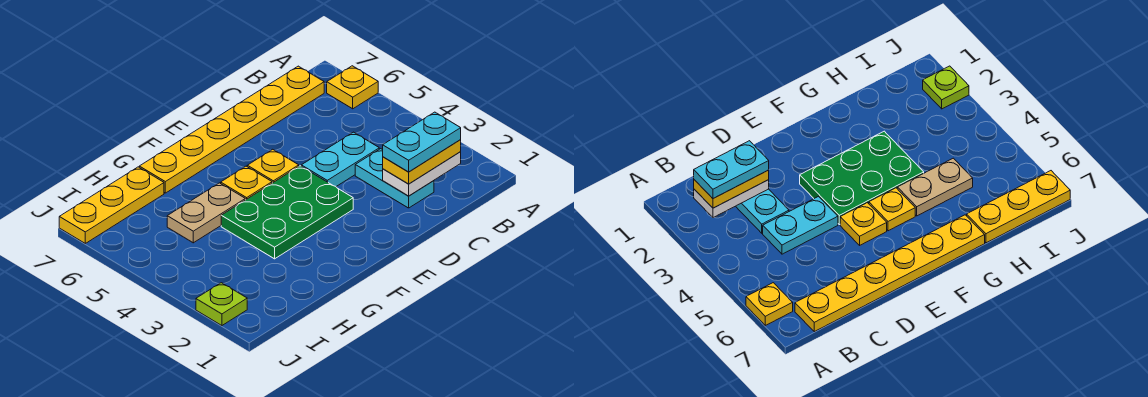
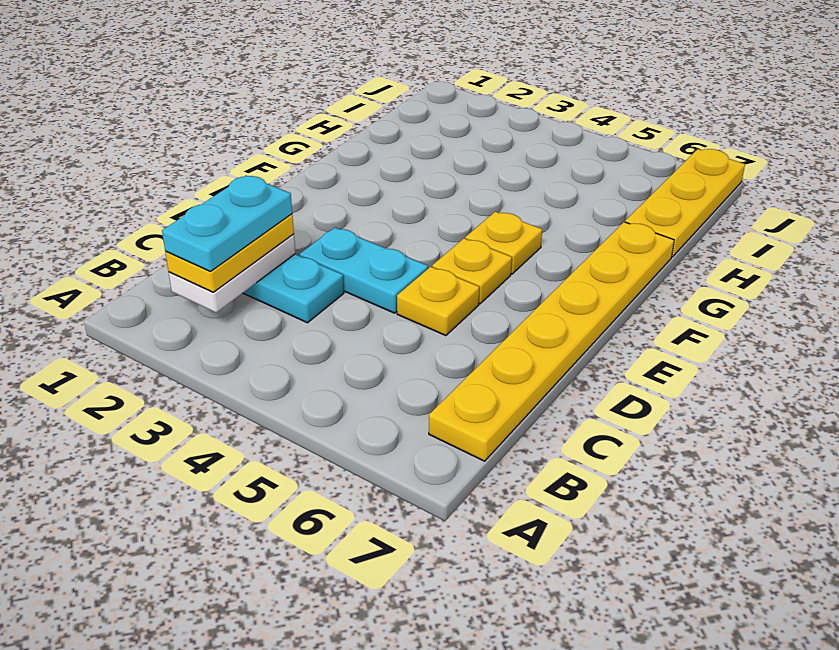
yellow plate A6 level 1 -> yellow plate D5 level 1
cyan plate C4:D4 level 1 -> cyan plate D3:D4 level 1
green plate E3:G4 level 1 -> none
tan plate G5:H5 level 1 -> none
lime plate J2 level 1 -> none

